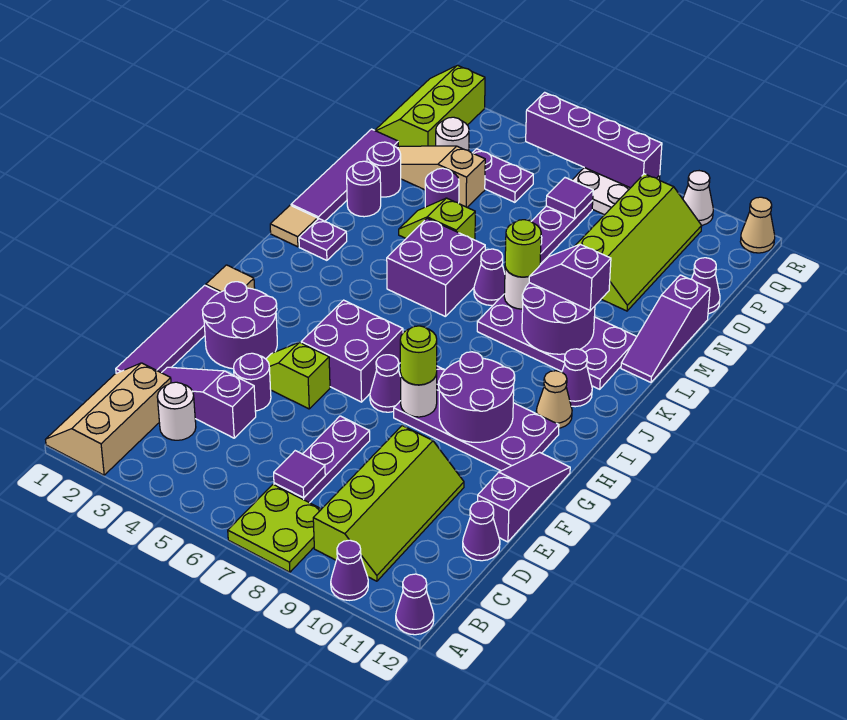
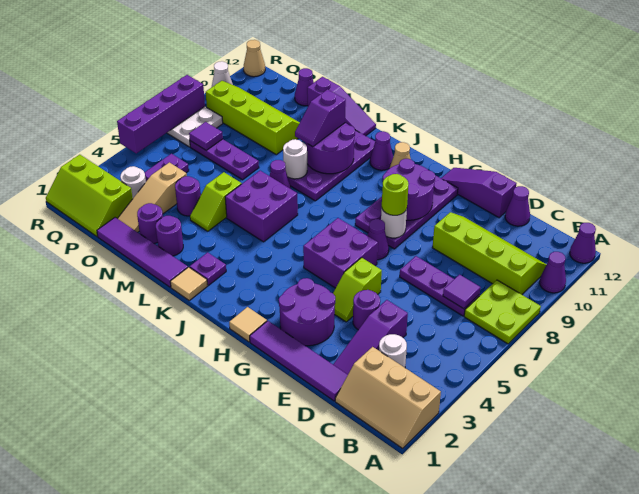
lime round brick L8 level 3 -> none

